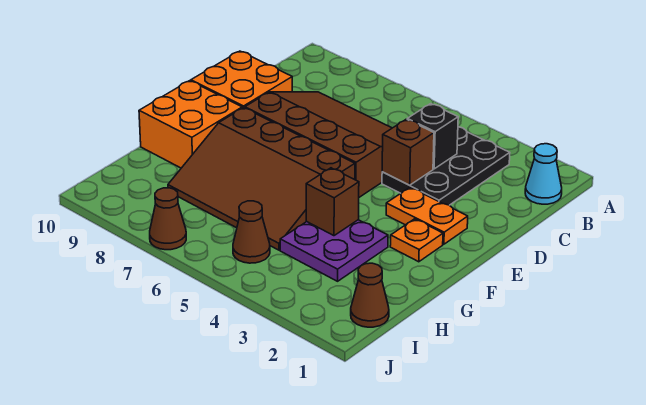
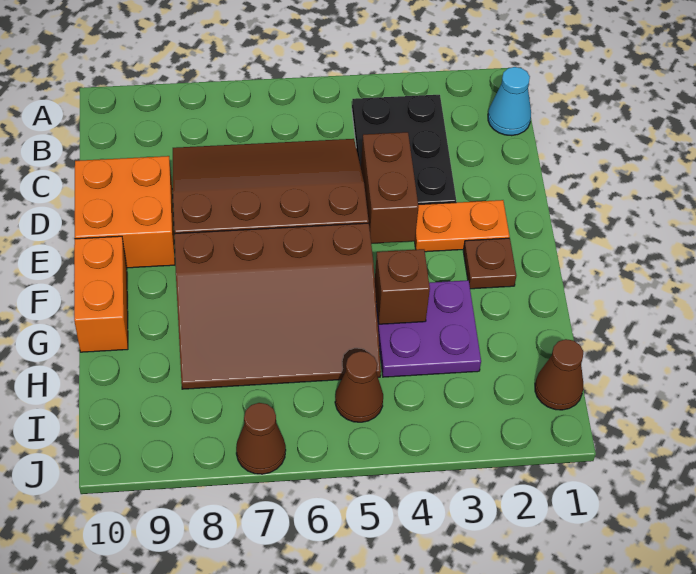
black brick C4 level 2 -> none
brown brick D4 level 2 -> brown brick D4:E4 level 2
orange plate F2 level 1 -> brown plate F2 level 1
orange brick F9:G10 level 1 -> orange brick F10:G10 level 1

